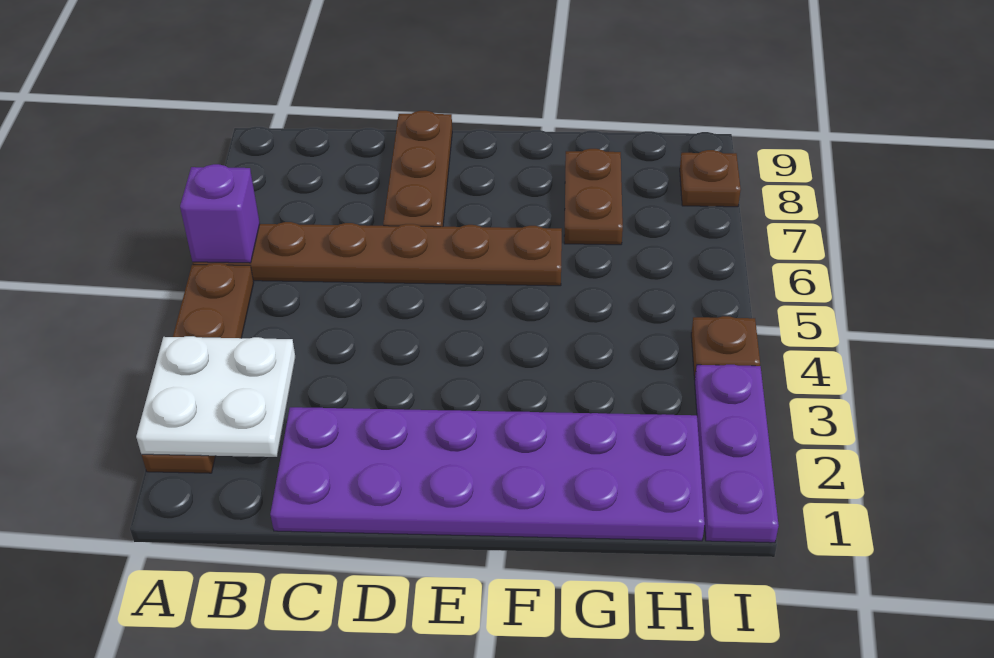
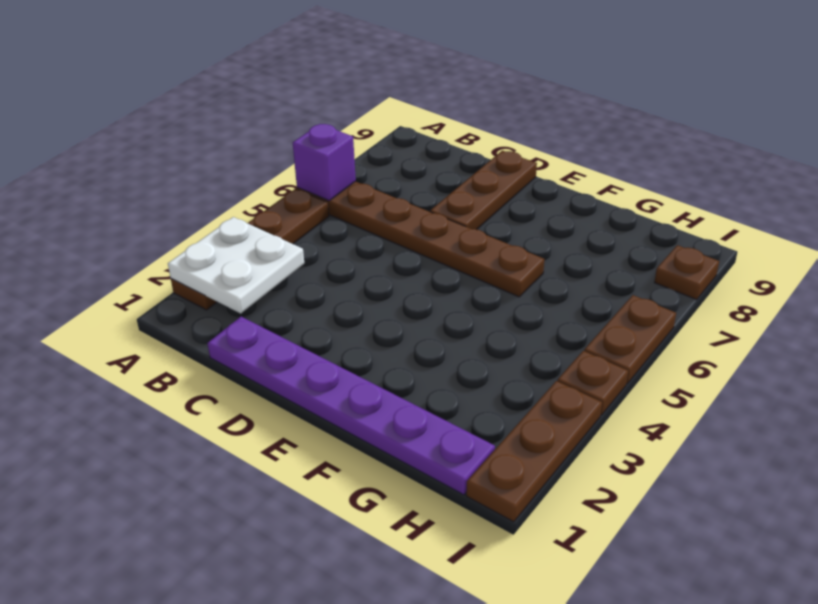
purple plate C1:H2 level 1 -> purple plate C1:H1 level 1
brown plate G7:G8 level 1 -> brown plate I5:I6 level 1
purple plate I1:I3 level 1 -> brown plate I1:I3 level 1

